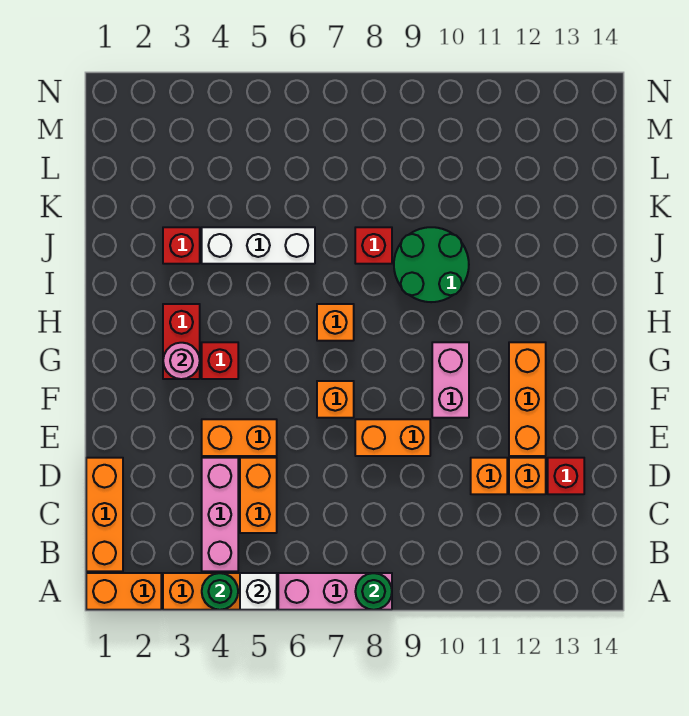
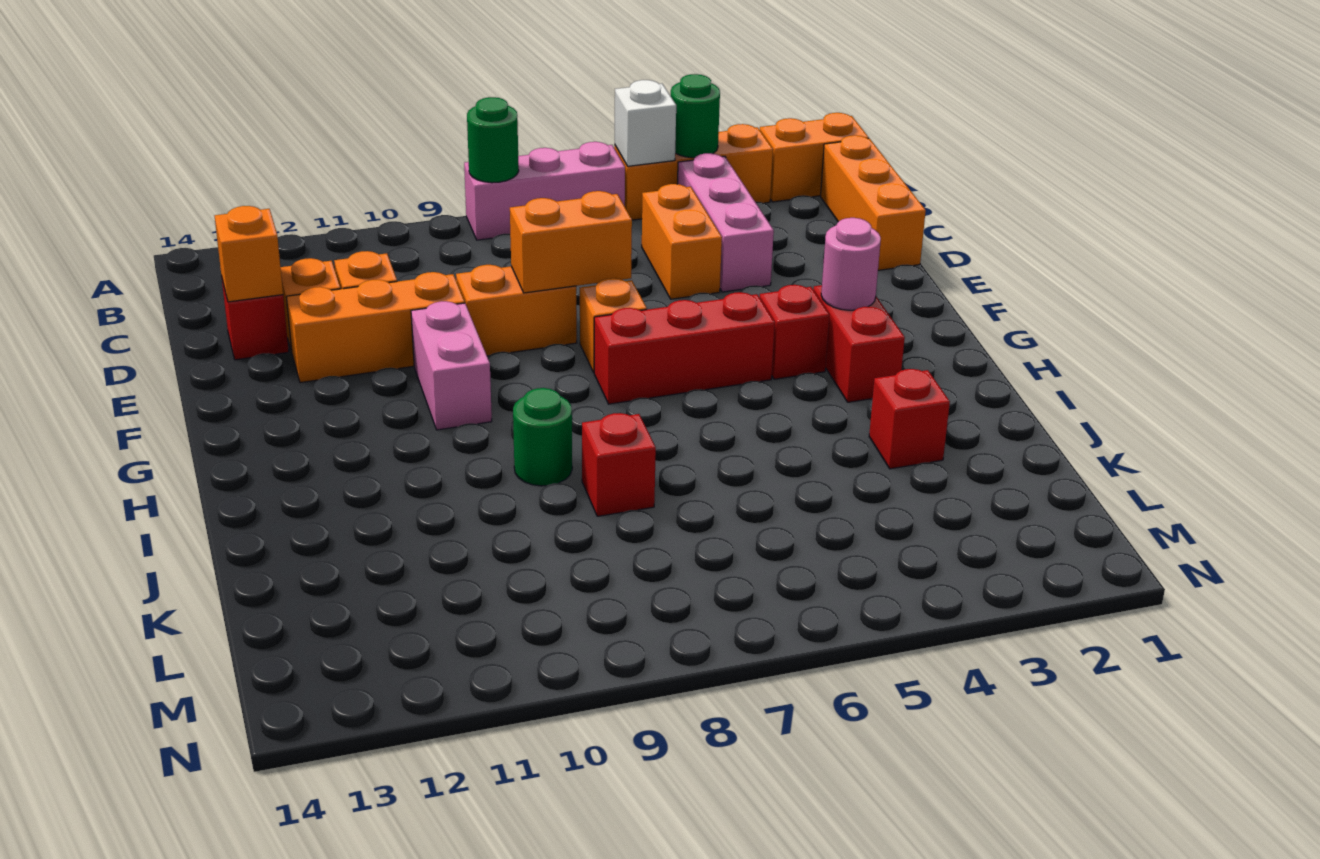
orange brick E4:E5 level 1 -> orange brick E7:E8 level 2
orange brick E12:G12 level 1 -> orange brick E10:E12 level 1
none -> red brick G5:G7 level 1
orange brick H7 level 1 -> orange brick D13 level 2
green round brick I9:J10 level 1 -> green round brick I9 level 1
white brick J4:J6 level 1 -> none

